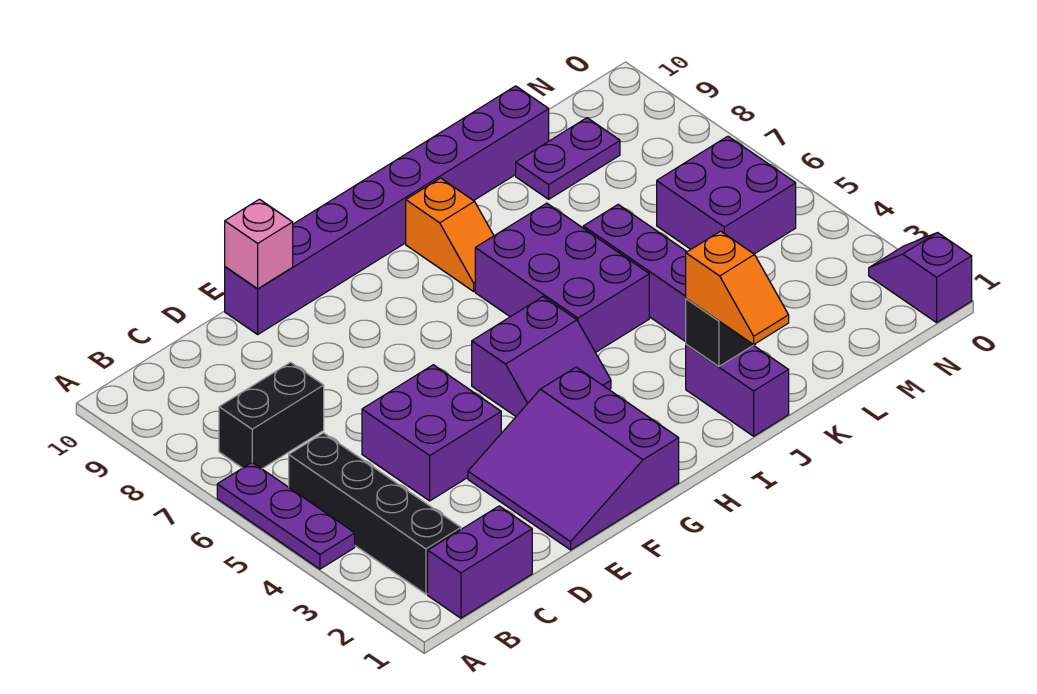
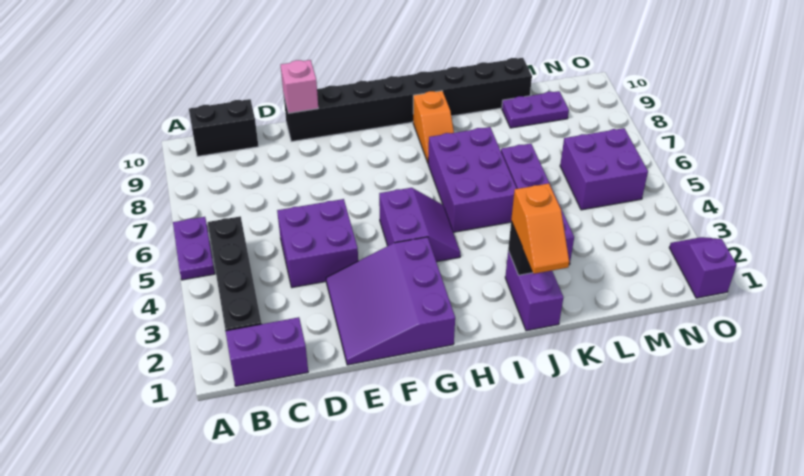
purple plate A4:A6 level 1 -> purple plate A5:A6 level 1
black brick B7:C7 level 1 -> black brick B10:C10 level 1
purple brick E10:L10 level 1 -> black brick E10:L10 level 1
purple slope G4:H5 level 1 top 5 -> purple slope G4:H5 level 1 top G

